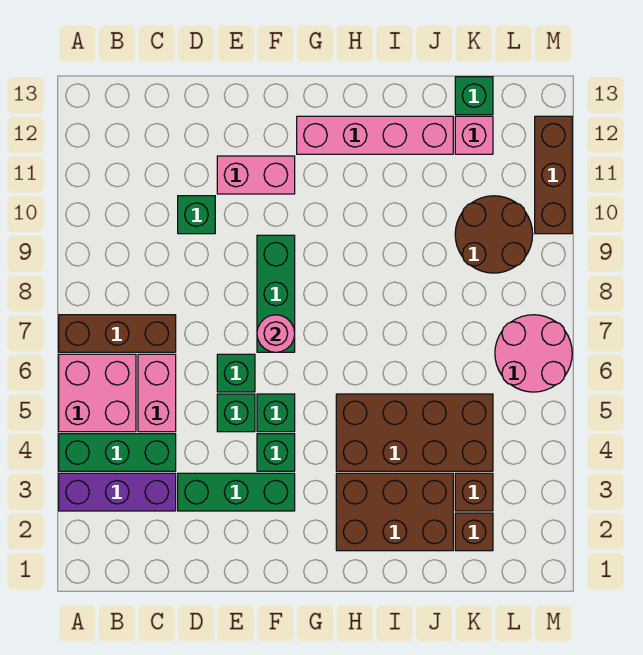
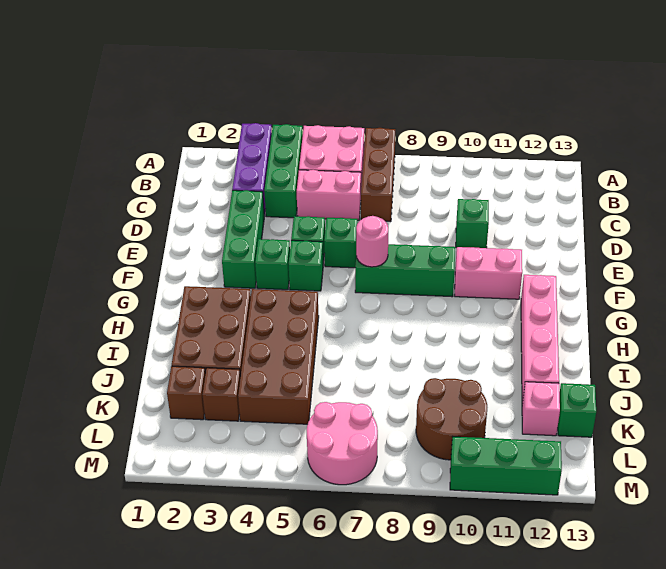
pink brick E11:F11 level 1 -> pink brick F10:F11 level 1
brown brick M10:M12 level 1 -> green brick M10:M12 level 1

